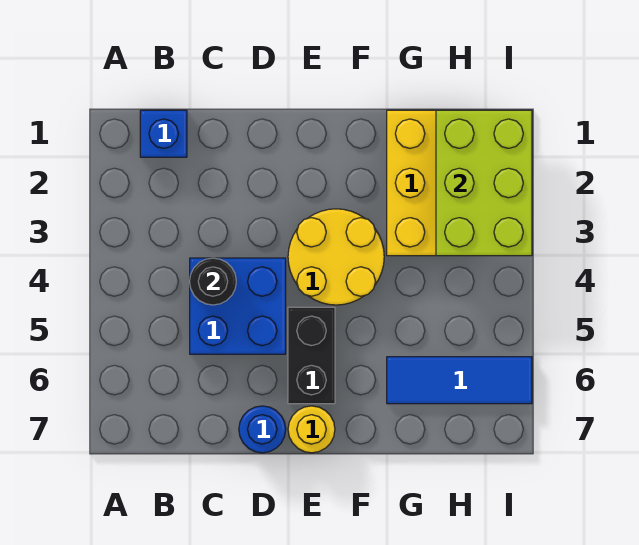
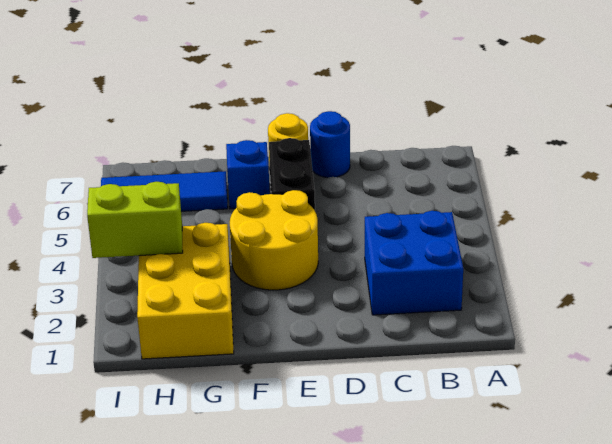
blue brick B1 level 1 -> blue brick F6 level 1
blue brick C4:D5 level 1 -> blue brick B2:C3 level 1
black round brick C4 level 2 -> none
lime brick H1:I3 level 2 -> lime brick H3:I3 level 2

